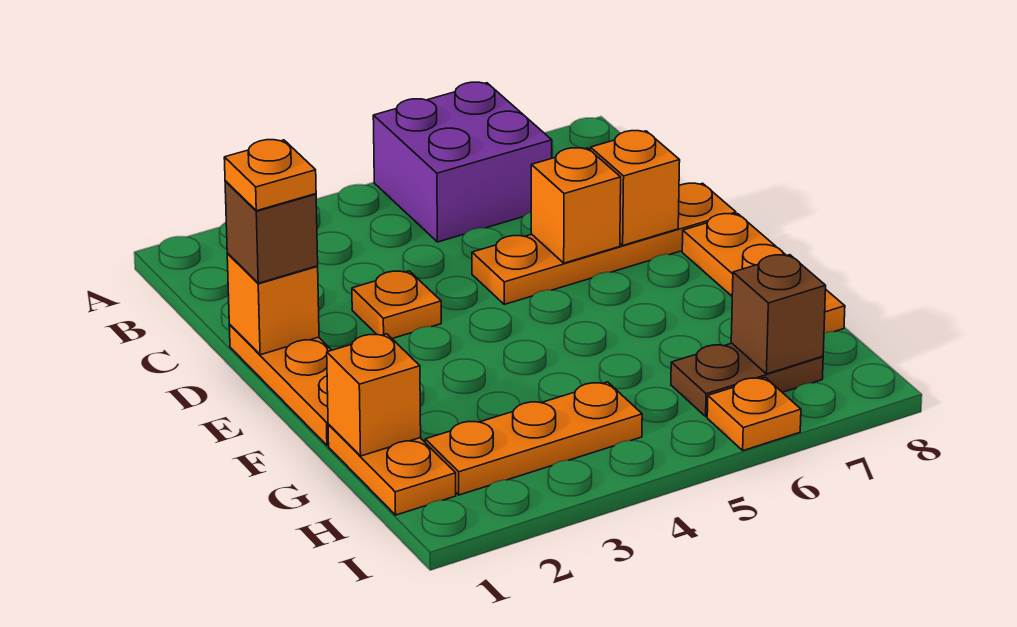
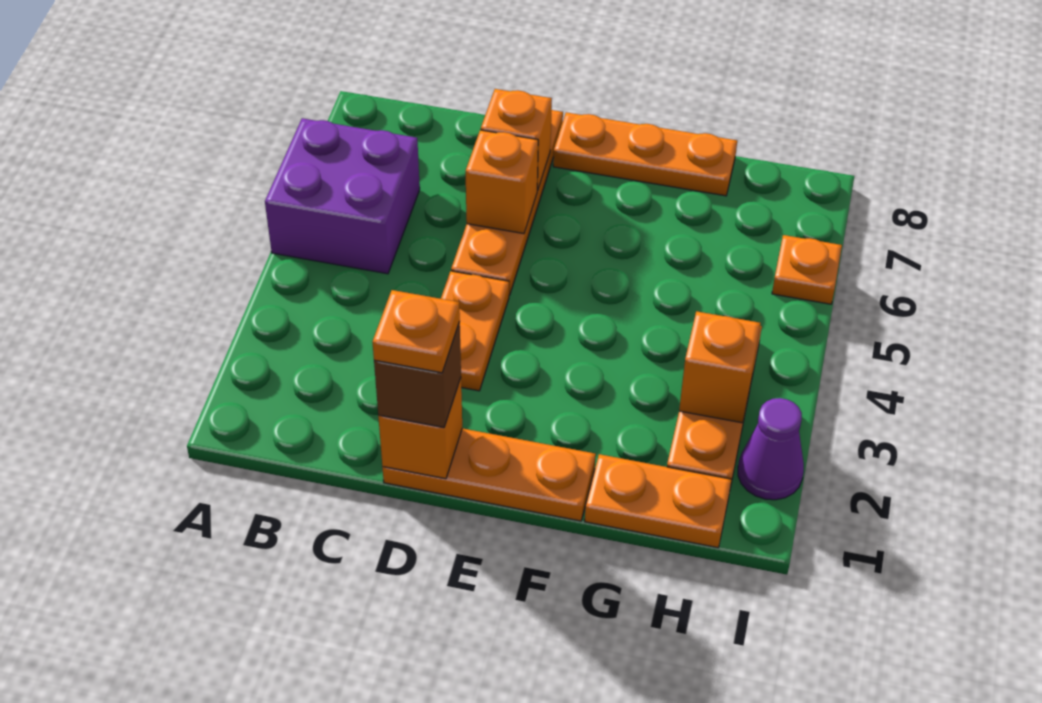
orange plate D3 level 1 -> orange plate D3:D4 level 1
orange brick G1 level 2 -> orange brick H3 level 2
brown plate H6:H7 level 1 -> none
brown brick H7 level 2 -> none
none -> purple cone I2 level 1

